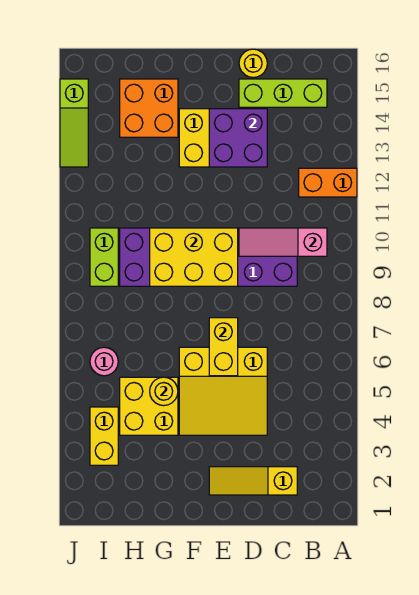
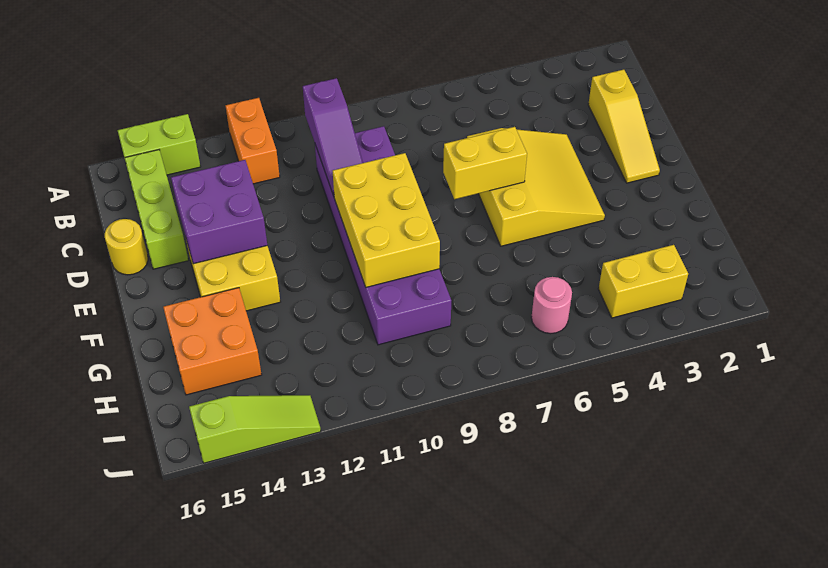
pink slope B10:D10 level 2 top B -> purple slope B10:D10 level 2 top B
yellow brick G4:H5 level 1 -> none
yellow round brick G5 level 2 -> none
lime brick I9:I10 level 1 -> lime brick A14:A15 level 1

